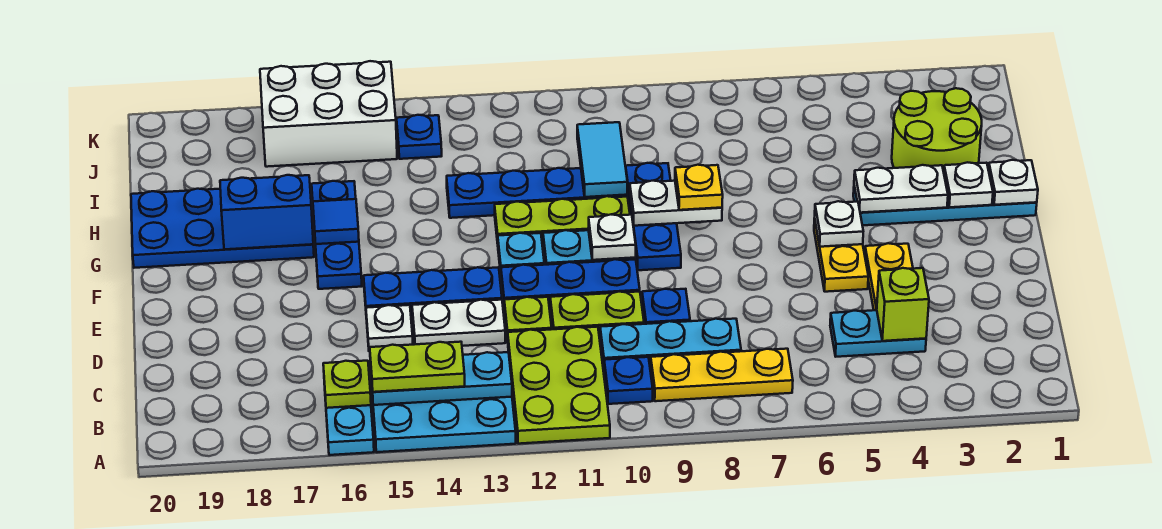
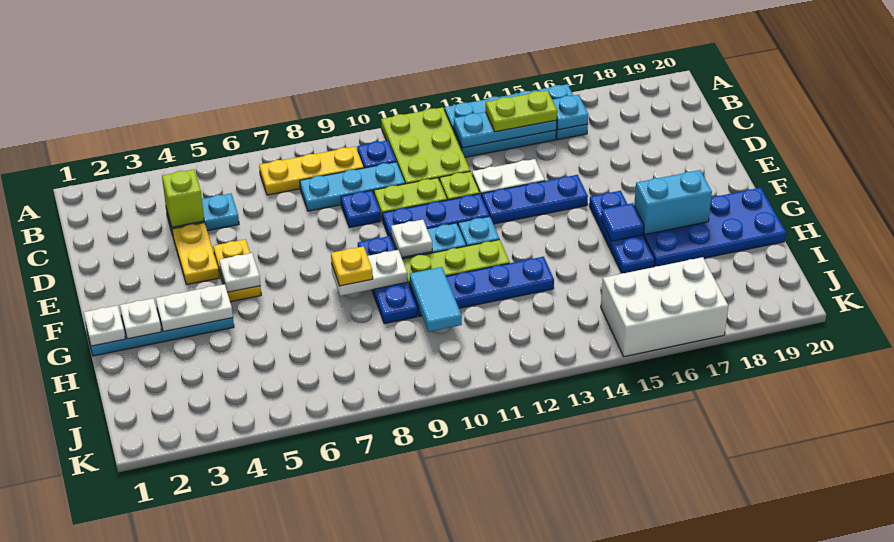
lime plate B16 level 2 -> cyan plate B16 level 2
white plate D15 level 1 -> none
blue brick G17:G18 level 2 -> cyan brick G17:G18 level 2
lime round brick H2:I3 level 1 -> none
blue plate J14 level 1 -> none

